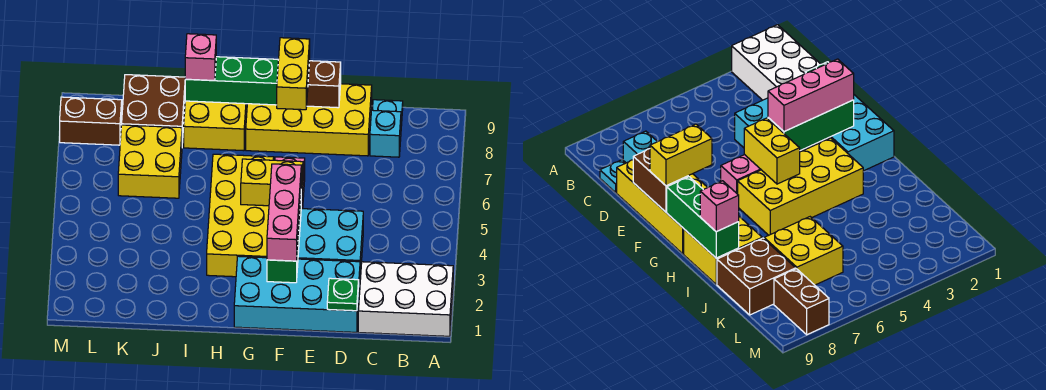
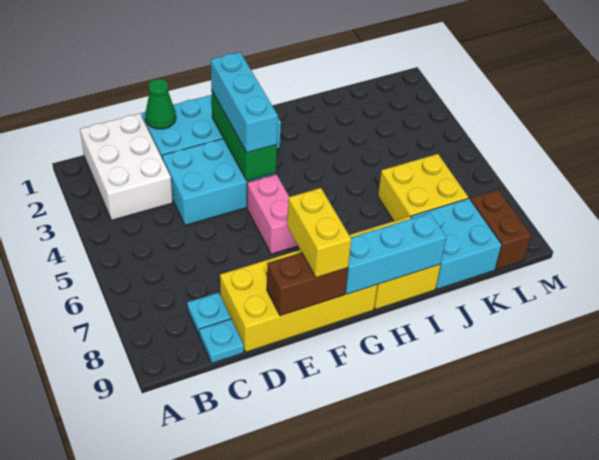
white brick A1:C2 level 1 -> white brick B1:C3 level 1
cyan brick C8 level 1 -> cyan plate C8 level 1
green plate D1 level 2 -> green cone D1 level 2
pink brick F2:F4 level 3 -> cyan brick F2:F4 level 3
yellow brick F5:G5 level 2 -> none
yellow brick G3:H6 level 1 -> none
green brick G9:I9 level 2 -> cyan brick G9:I9 level 2
pink brick I9 level 3 -> none
brown brick J8:K9 level 1 -> cyan brick J8:K9 level 1
brown brick L8:M8 level 1 -> brown brick L8:L9 level 1

